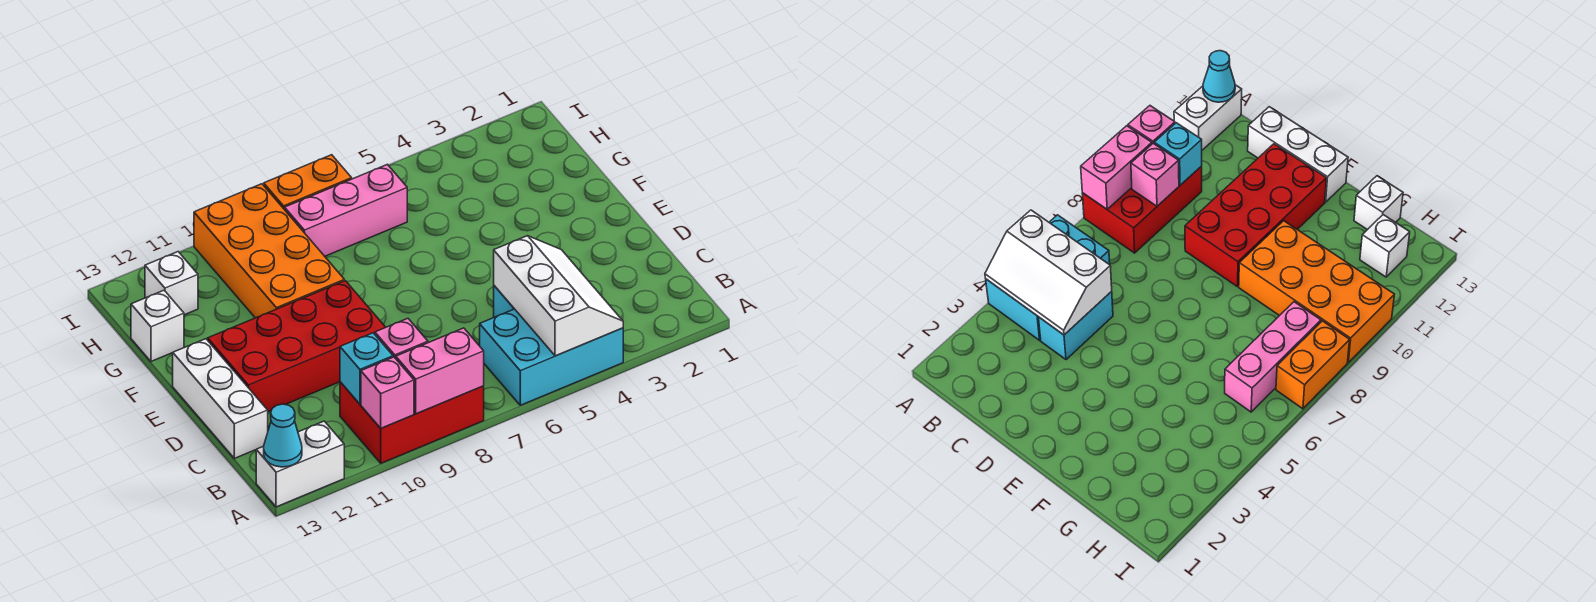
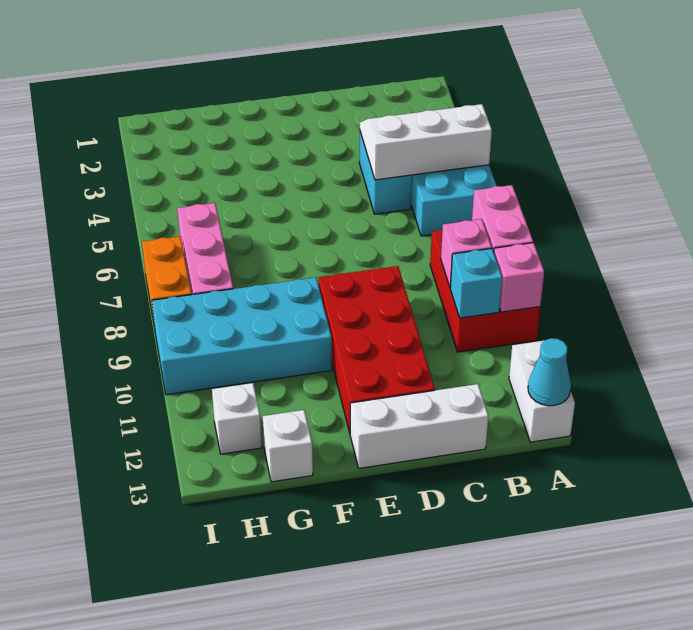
orange brick F9:I10 level 1 -> cyan brick F9:I10 level 1

